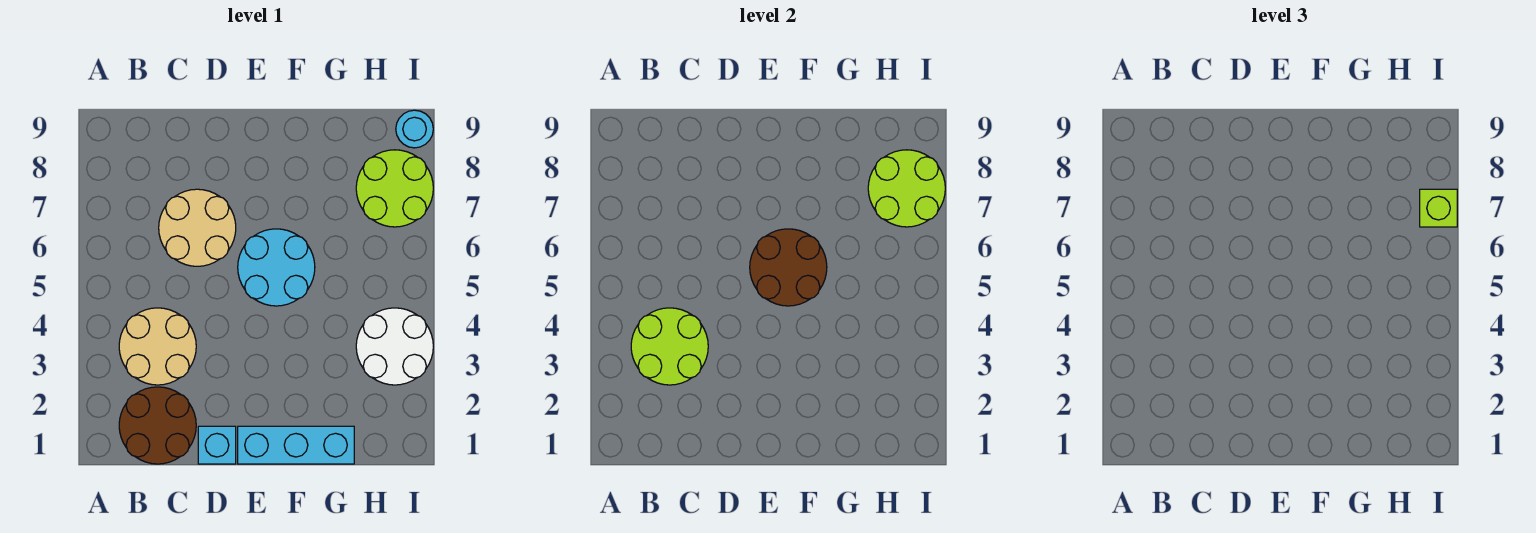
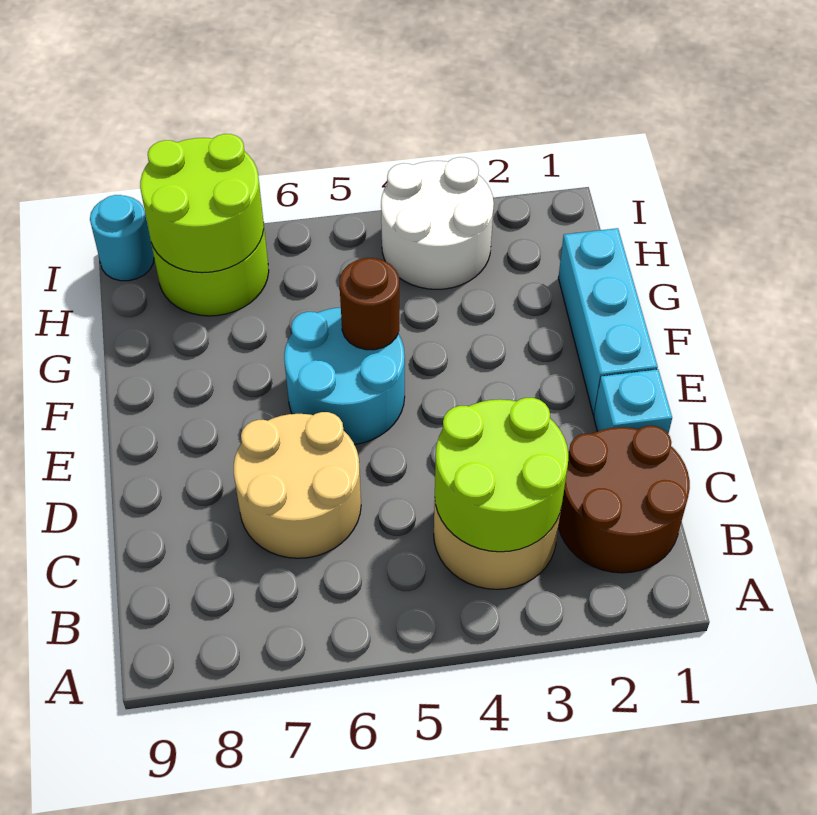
brown round brick E5:F6 level 2 -> brown round brick F5 level 2
lime brick I7 level 3 -> none

